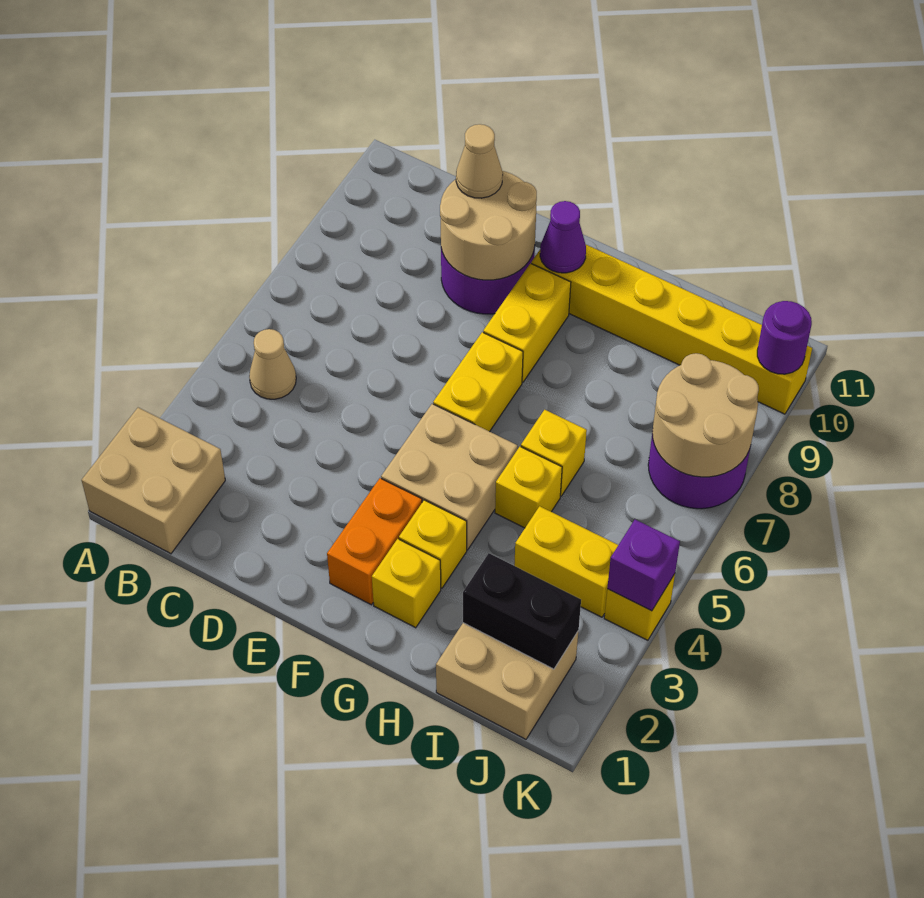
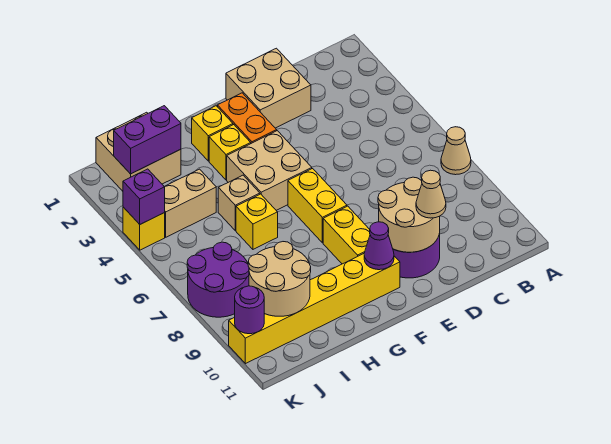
tan brick A1:B2 level 1 -> tan brick D1:E2 level 1
tan cone B5 level 1 -> tan cone A7 level 1
yellow brick H5 level 1 -> tan brick H5 level 1
black brick I2:J2 level 2 -> purple brick I2:J2 level 2
yellow brick I4:J4 level 1 -> tan brick I4:J4 level 1
tan round brick J7:K8 level 2 -> tan round brick I9:J10 level 2

